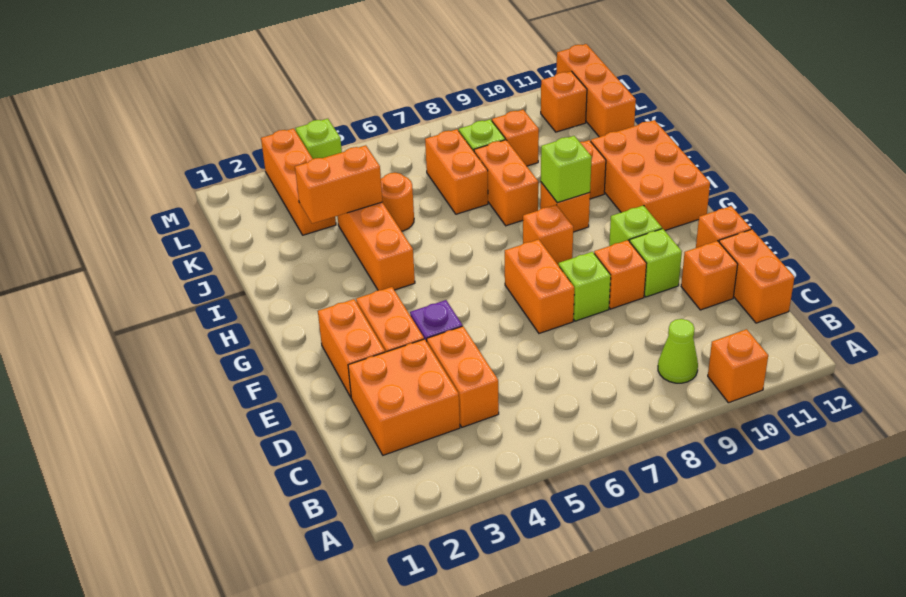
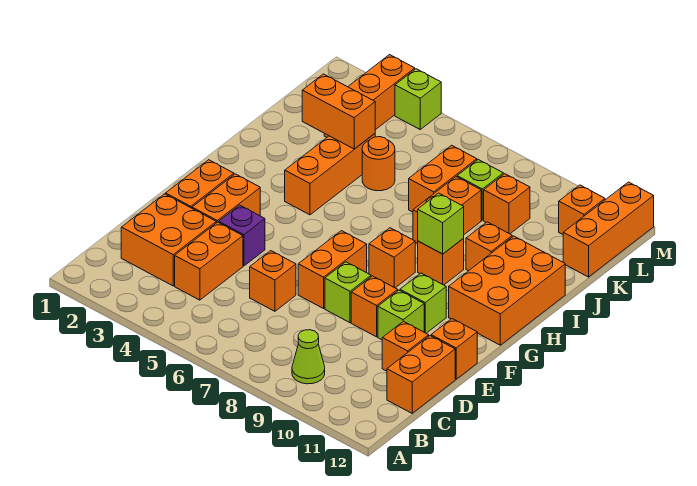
orange brick A10 level 1 -> orange brick D6 level 1

